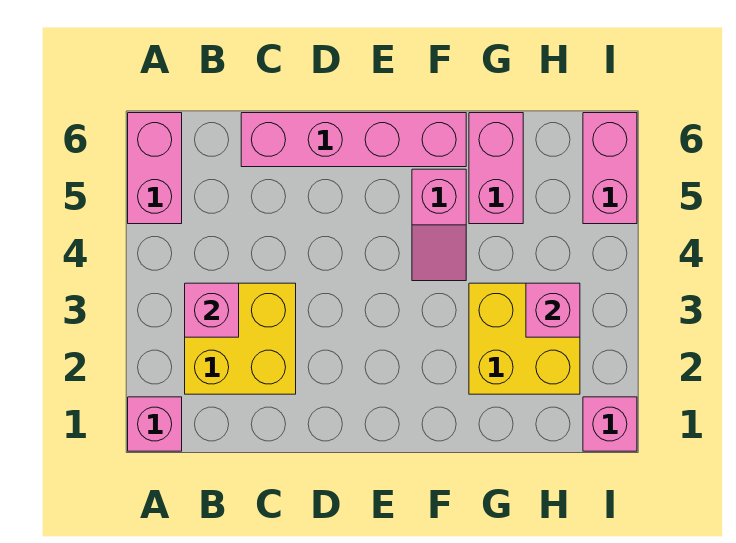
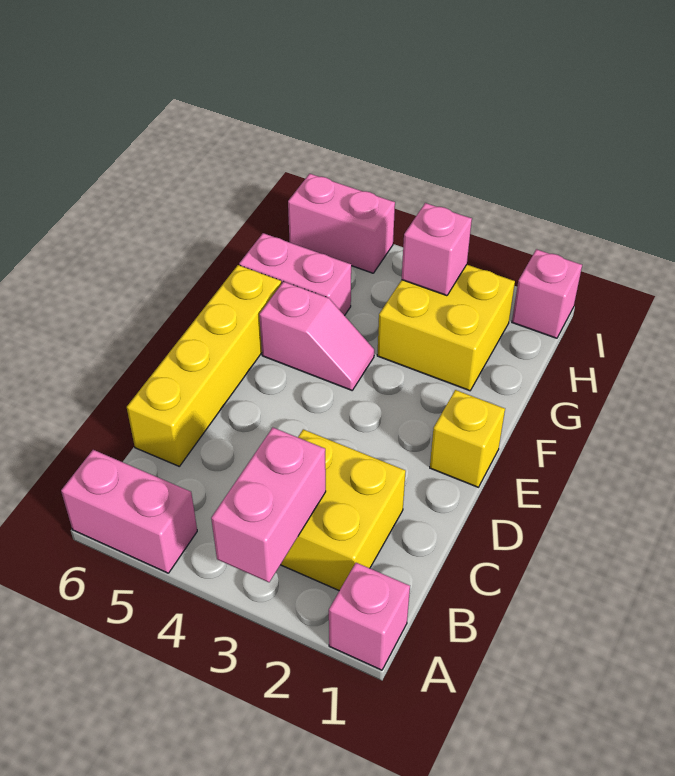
pink brick B3 level 2 -> pink brick A3:B3 level 2
pink brick C6:F6 level 1 -> yellow brick C6:F6 level 1
none -> yellow brick E1 level 1

